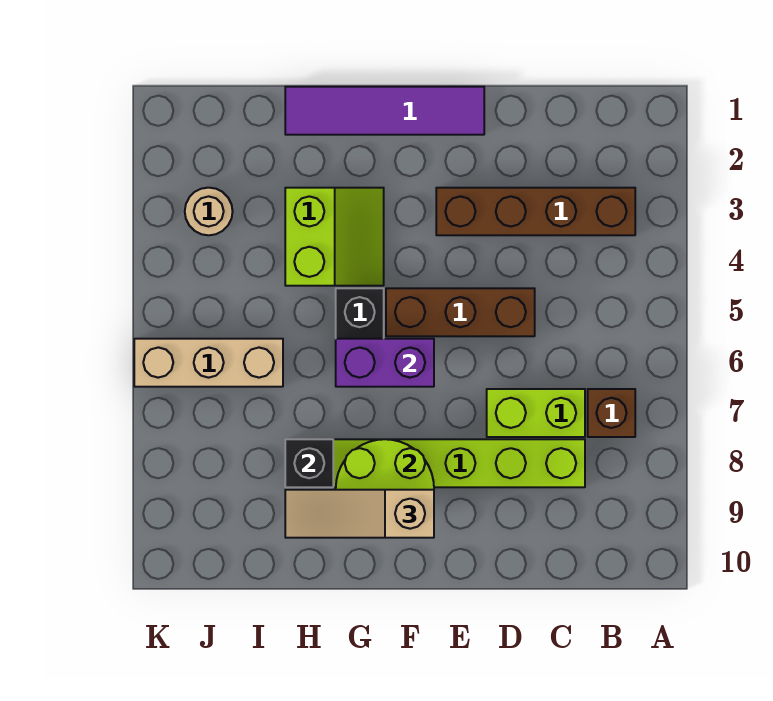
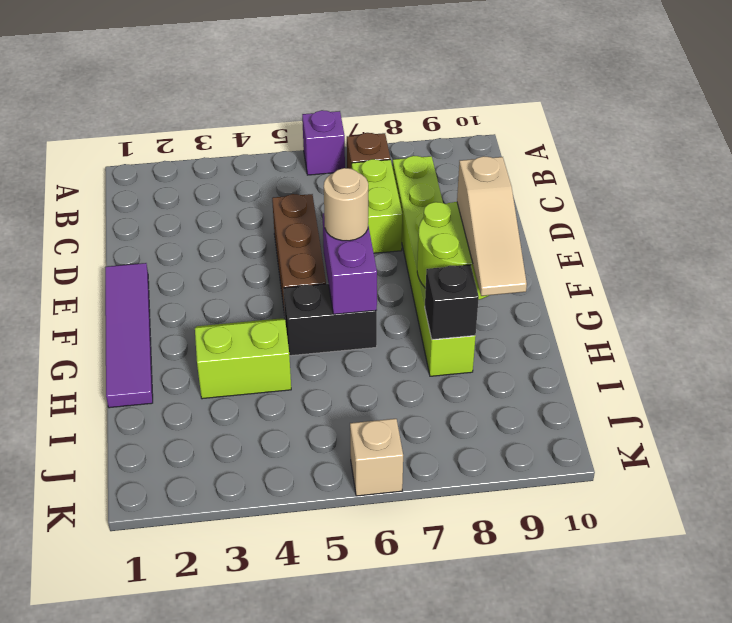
none -> purple brick A6 level 1
brown brick B3:E3 level 1 -> none
tan brick I6:K6 level 1 -> tan brick K6 level 1
tan round brick J3 level 1 -> tan round brick F6 level 3

